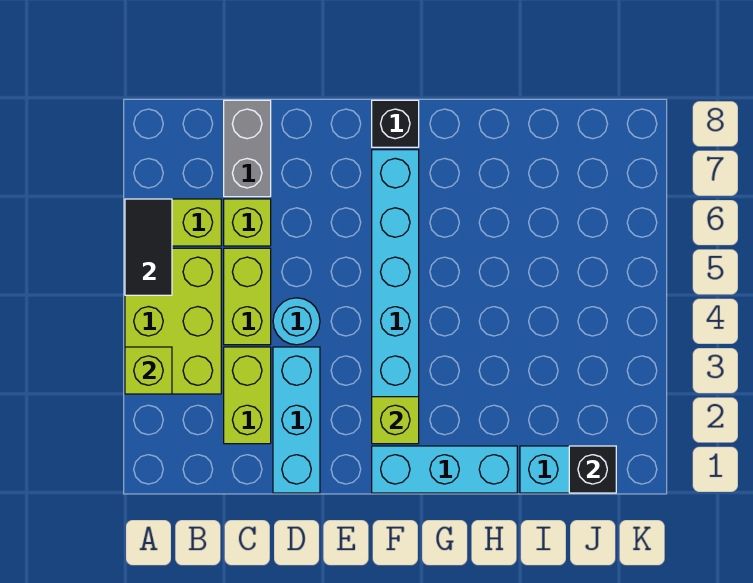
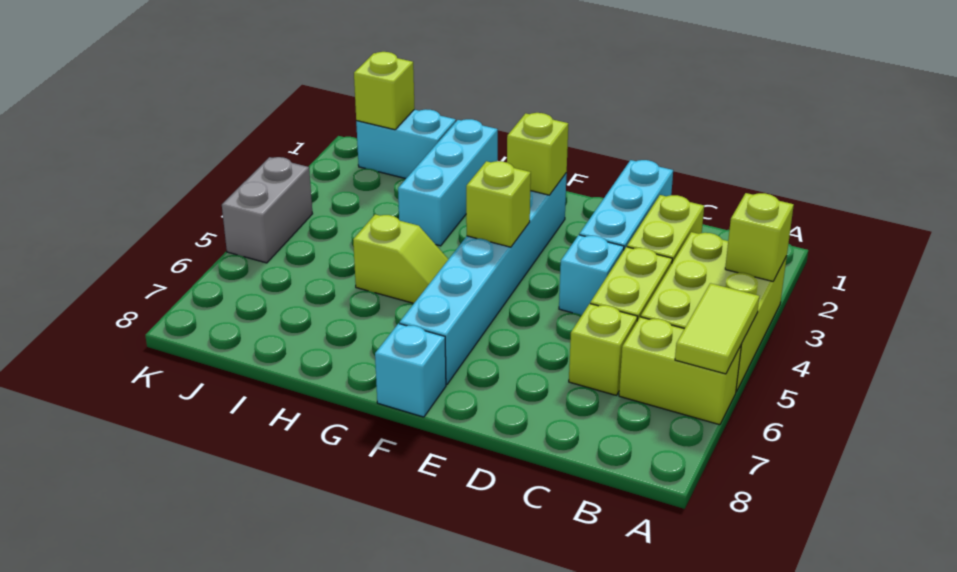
black tile A5:A6 level 2 -> lime tile A5:A6 level 2
grey brick C7:C8 level 1 -> grey brick K4:K5 level 1
cyan round brick D4 level 1 -> cyan brick D4 level 1
cyan brick F1:H1 level 1 -> cyan brick H1:H3 level 1
none -> lime brick F4 level 2
black brick F8 level 1 -> cyan brick F8 level 1
none -> lime slope G5:H5 level 1 top H
black brick J1 level 2 -> lime brick J1 level 2

